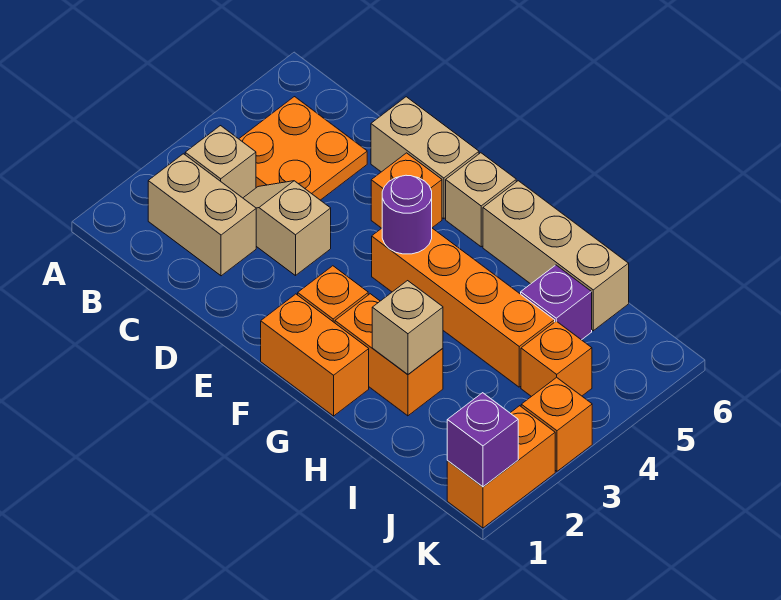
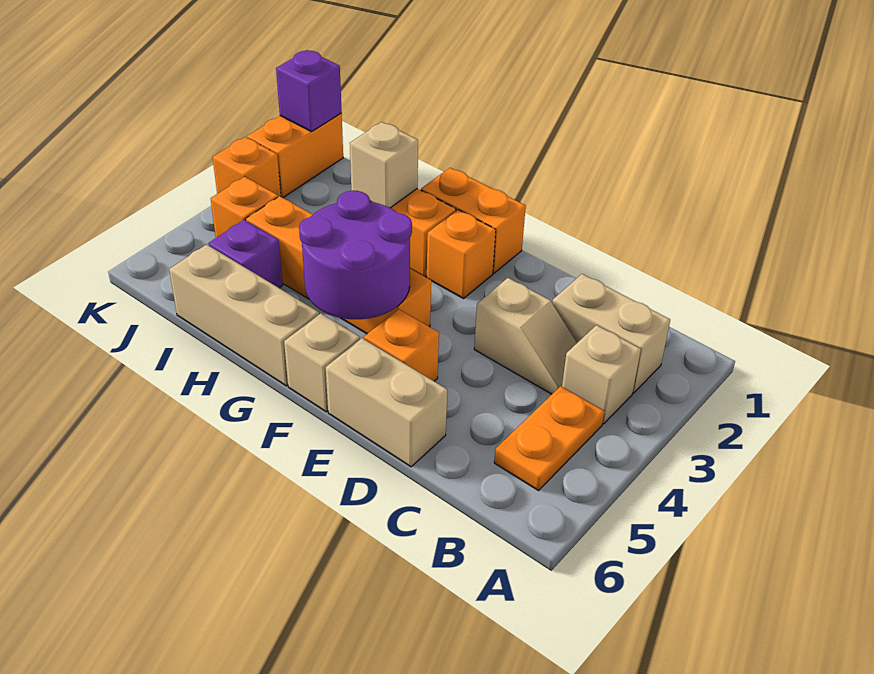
orange plate B4:C5 level 1 -> orange plate B4:B5 level 1
purple round brick F4 level 2 -> purple round brick F4:G5 level 2

